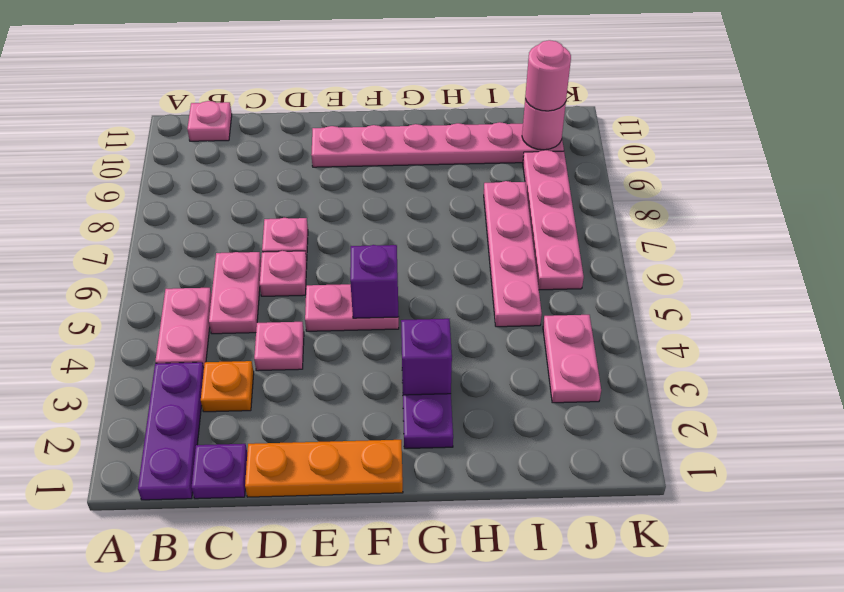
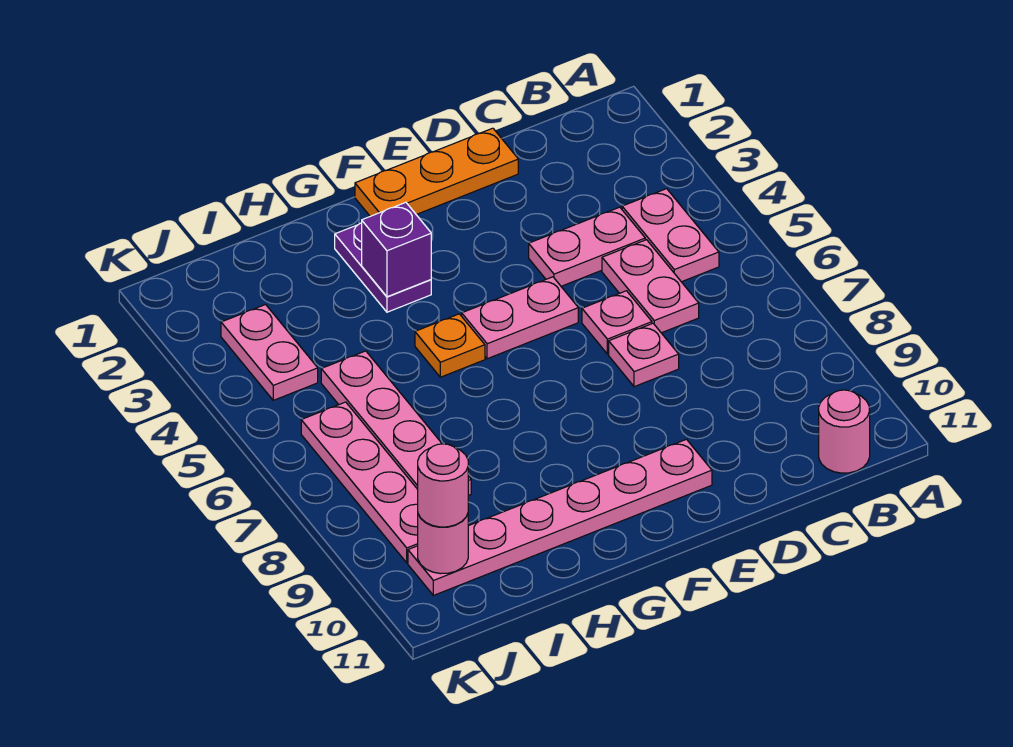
purple plate B1:B3 level 1 -> none
pink plate B11 level 1 -> pink round brick B11 level 1
purple plate C1 level 1 -> none
orange plate C3 level 1 -> orange plate G5 level 1
pink plate D4 level 1 -> pink plate C4:D4 level 1
purple brick F5 level 2 -> none

